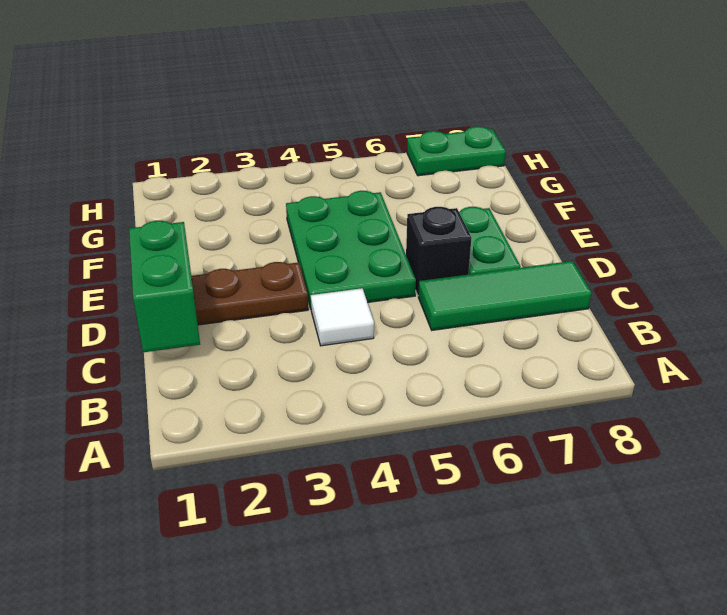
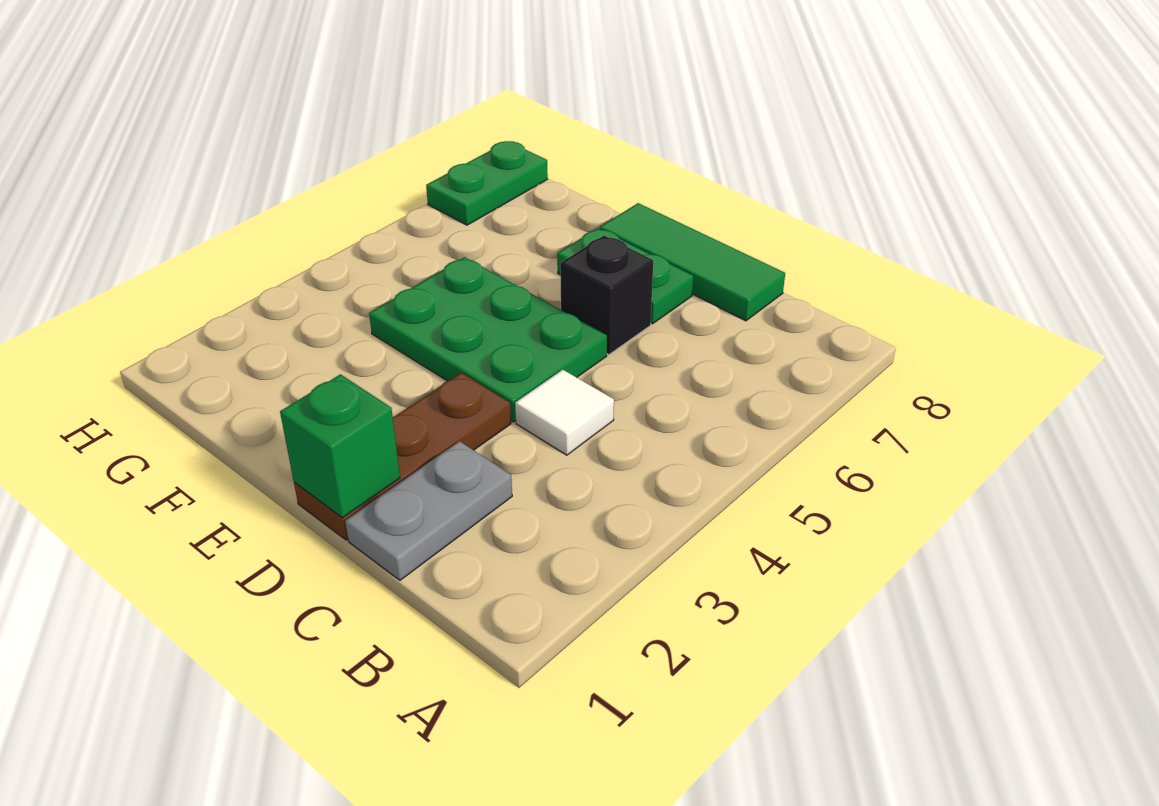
none -> grey plate C1:C2 level 1
green brick C1:D1 level 2 -> green brick D1 level 2
green tile C6:C8 level 1 -> green tile C8:E8 level 1

